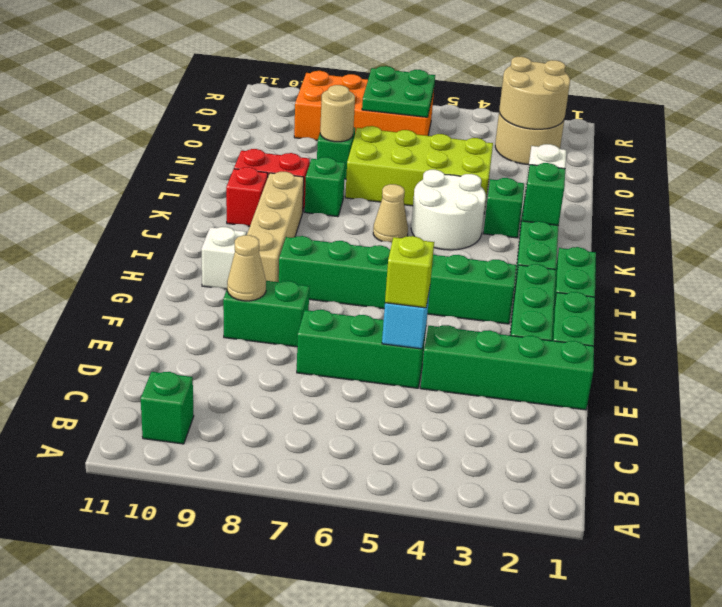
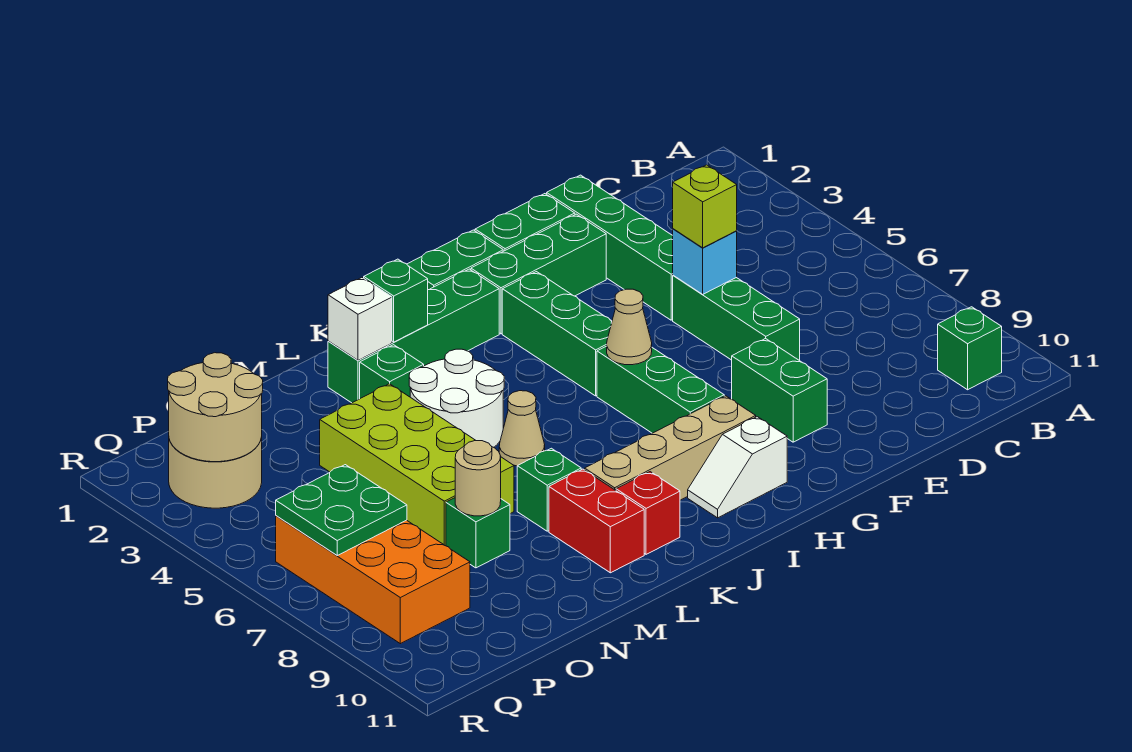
tan cone F9 level 2 -> tan cone H6 level 2

